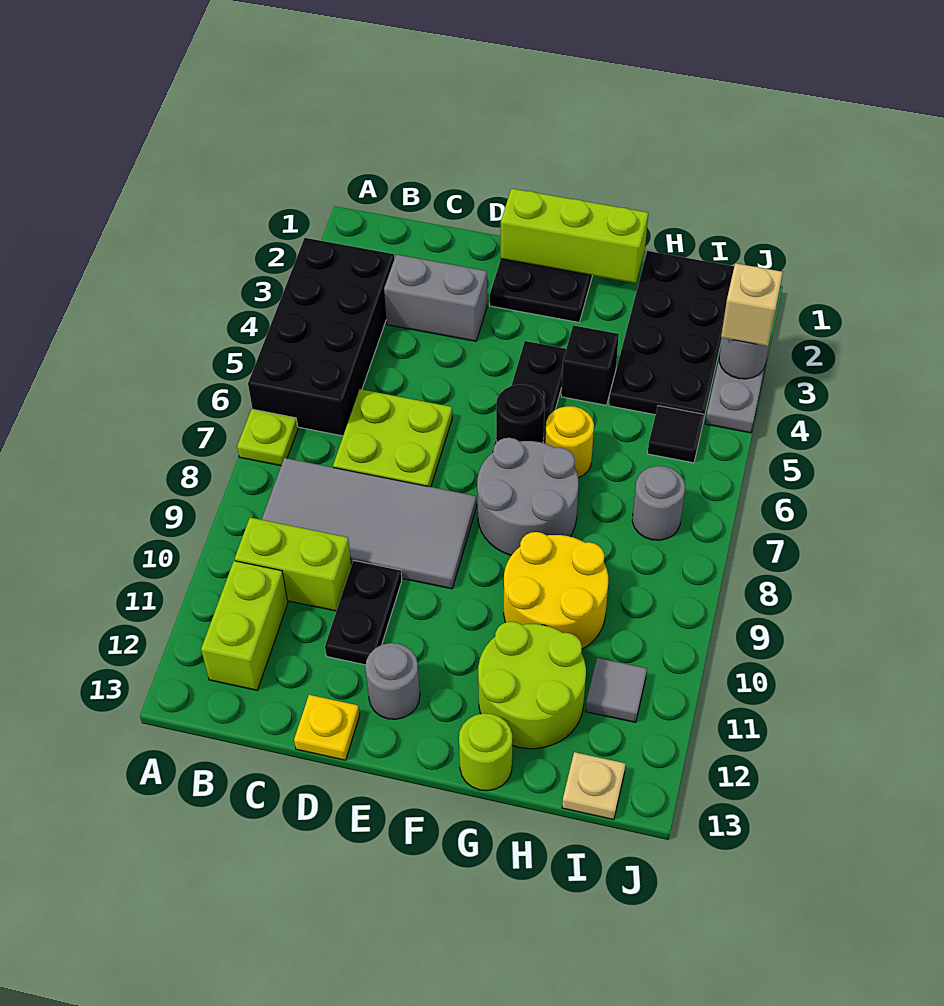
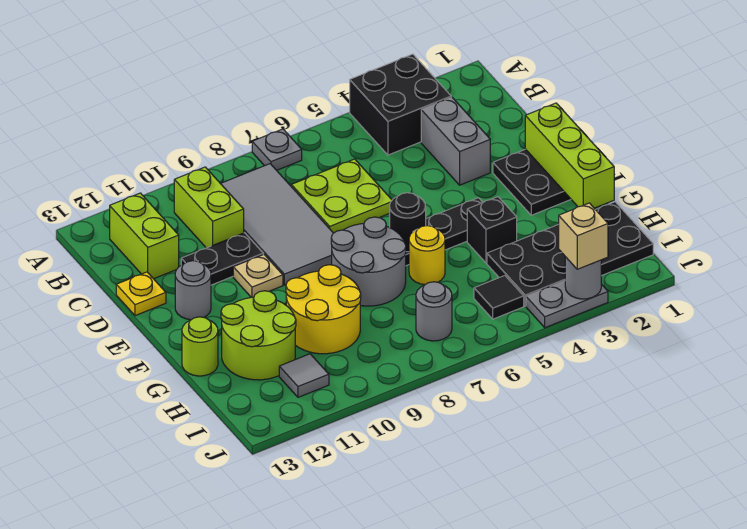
black brick A3:B6 level 1 -> black brick A3:B4 level 1
lime plate A7 level 1 -> grey plate A7 level 1
lime brick B11:B12 level 1 -> lime brick B12:C12 level 1
tan plate I13 level 1 -> tan plate E10 level 1

